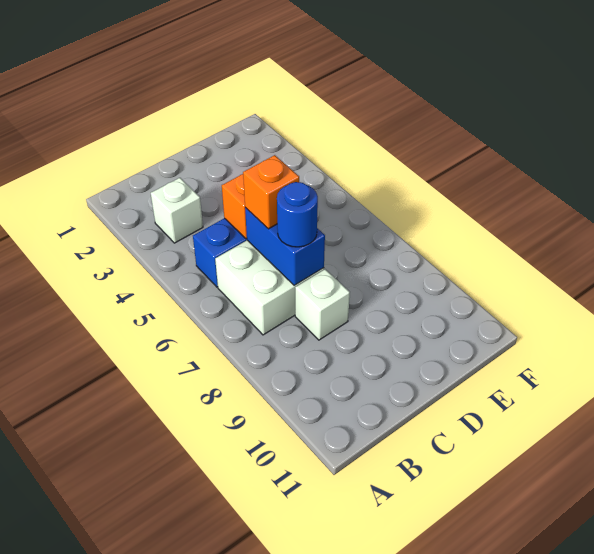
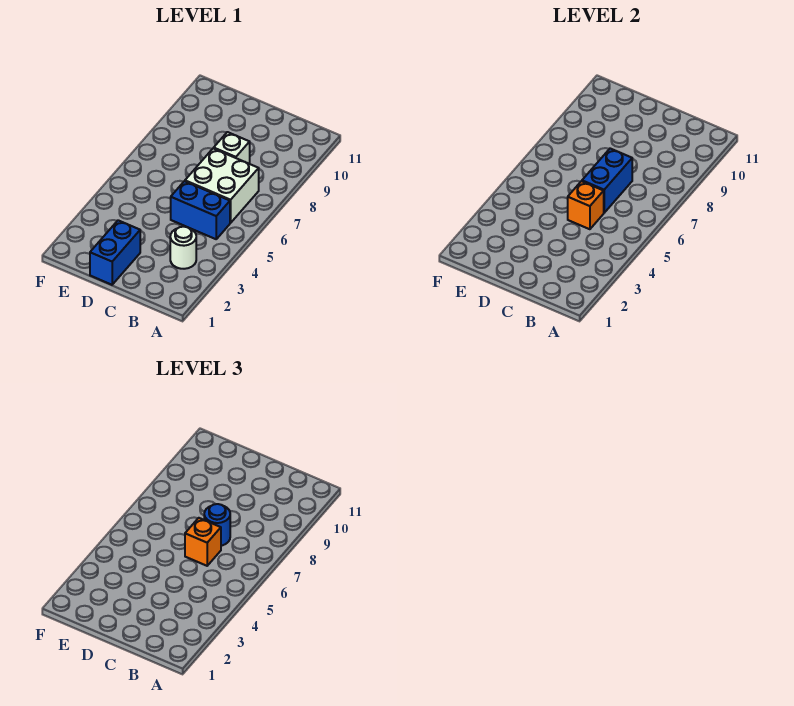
white brick B3 level 1 -> white round brick B3 level 1
none -> blue brick D1:D2 level 1

